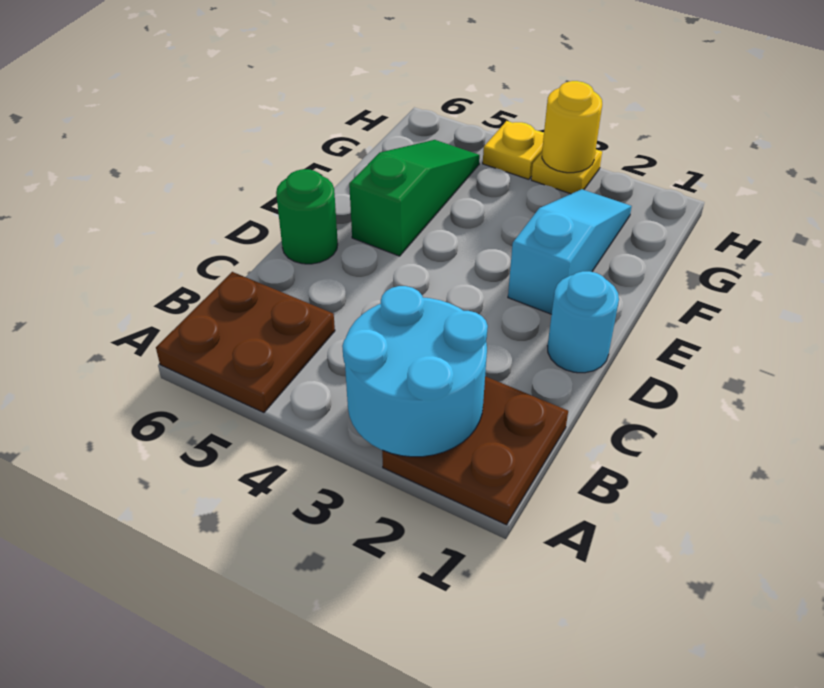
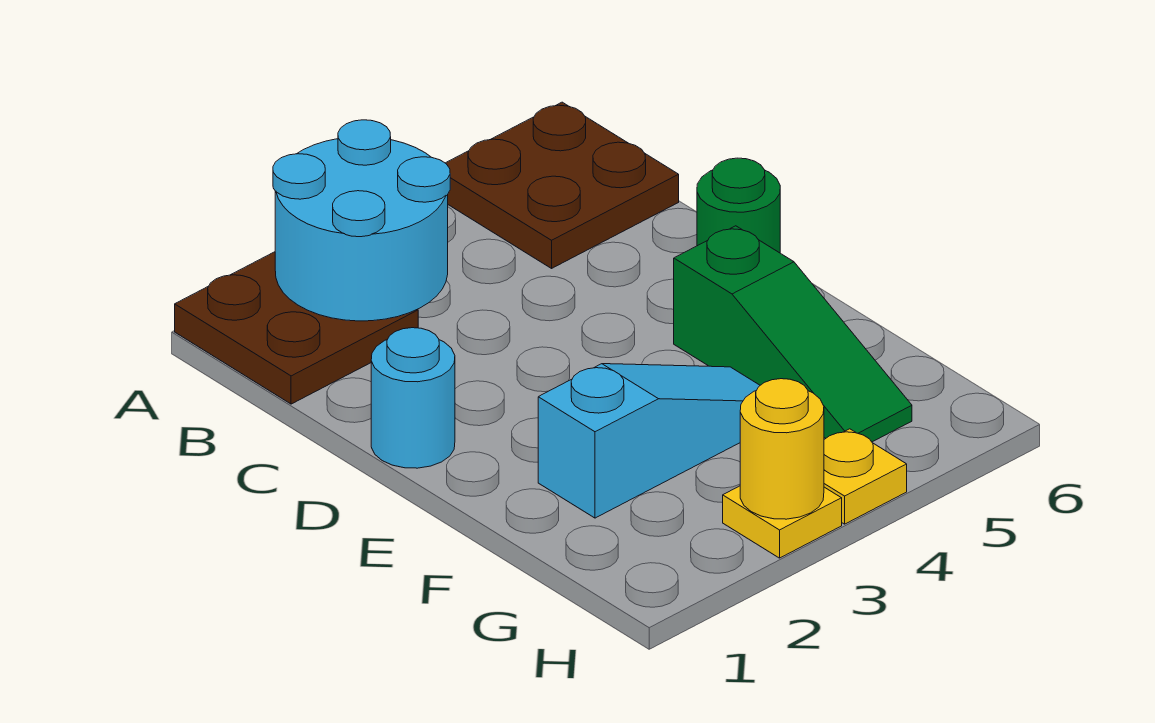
cyan slope E2:G2 level 1 top E -> cyan slope F2:F4 level 1 top 2

